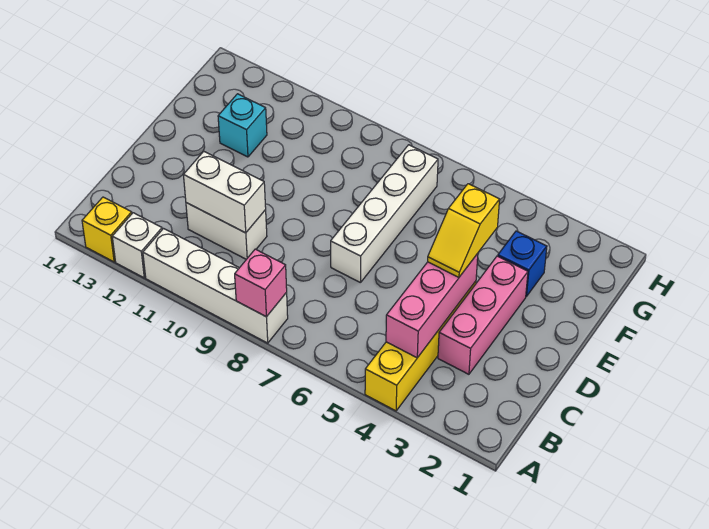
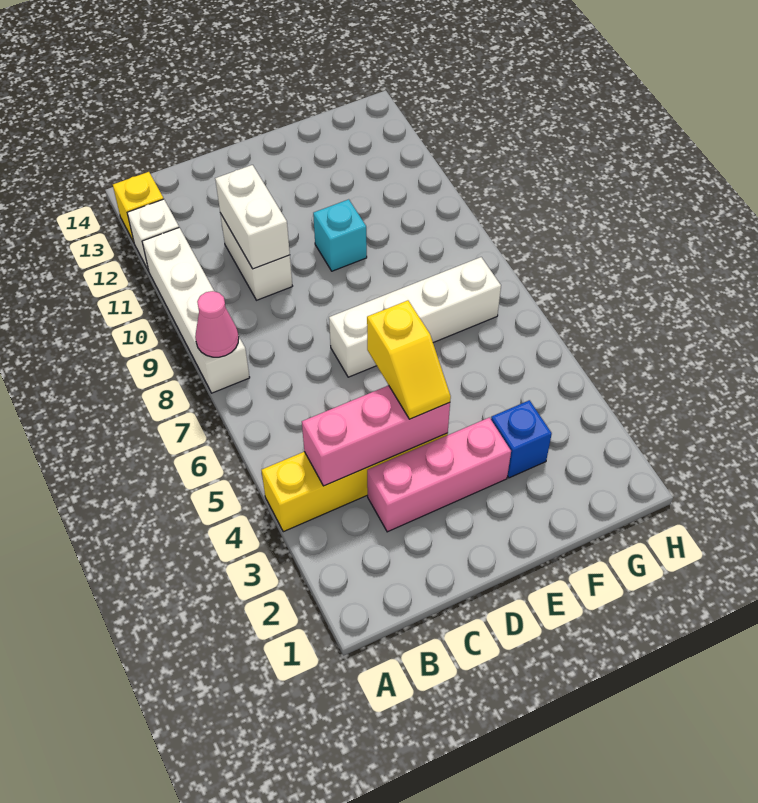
pink brick A8 level 2 -> pink cone A8 level 2
yellow slope D4:E4 level 3 top E -> yellow slope D4:D5 level 3 top 5
cyan brick F12 level 1 -> cyan brick E10 level 1

